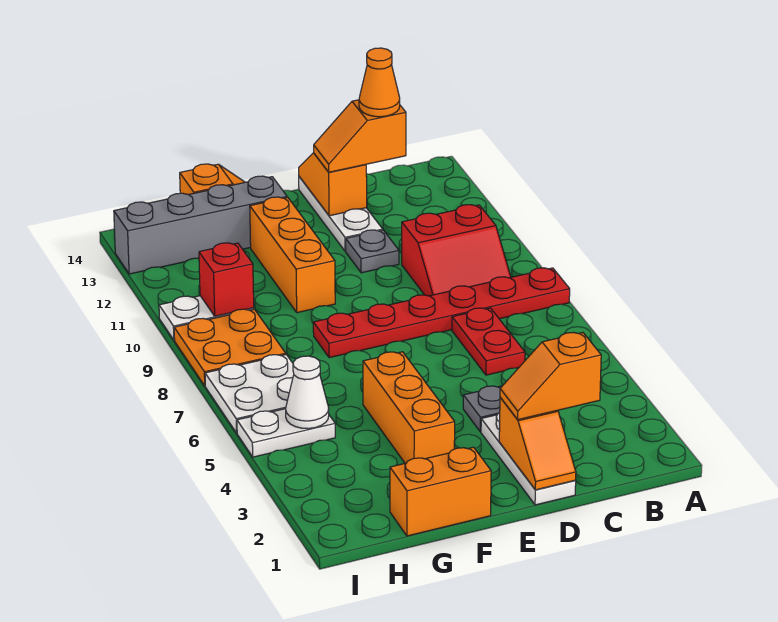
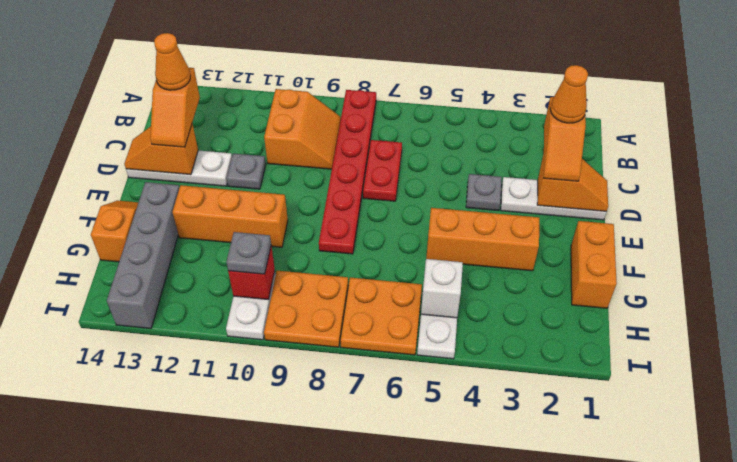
red slope B9:C10 level 1 top 10 -> orange slope B9:C10 level 1 top 10
none -> orange cone C2 level 4
red plate C6:C7 level 1 -> red plate C7:D7 level 1
white cone H5 level 2 -> white brick H5 level 2
white plate H6:I7 level 1 -> orange plate H6:I7 level 1
none -> grey plate H10 level 3

